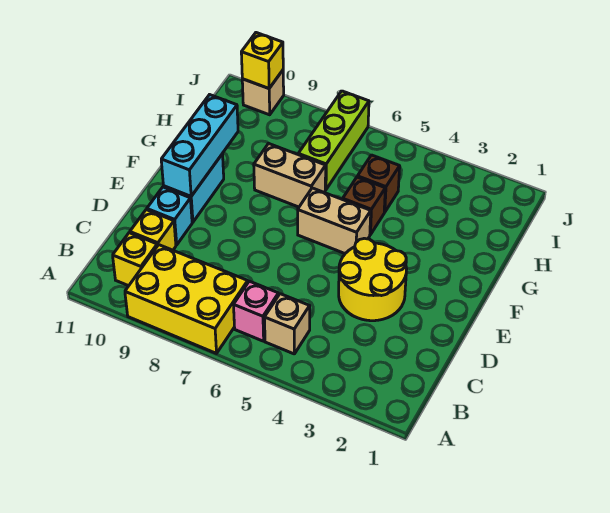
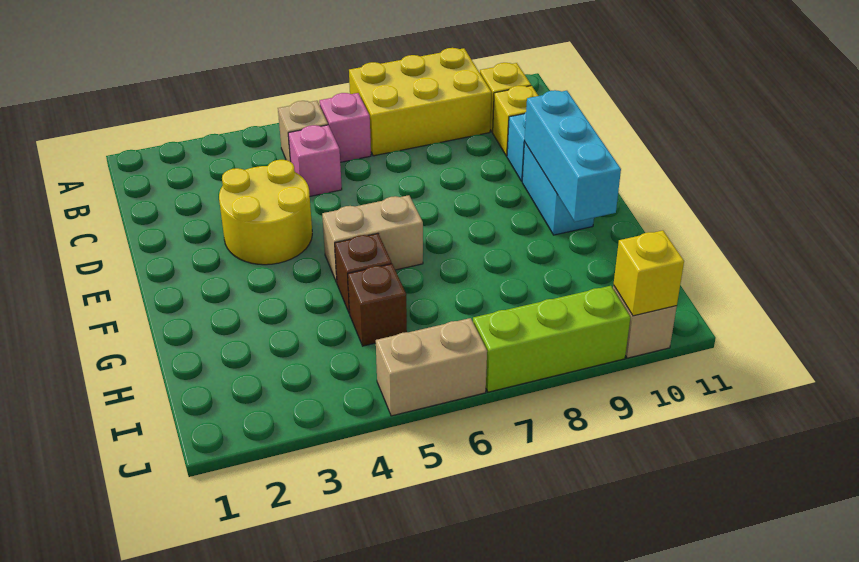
none -> pink brick C5 level 1
tan brick G7:G8 level 1 -> tan brick J5:J6 level 1
lime brick H7:J7 level 1 -> lime brick J7:J9 level 1

